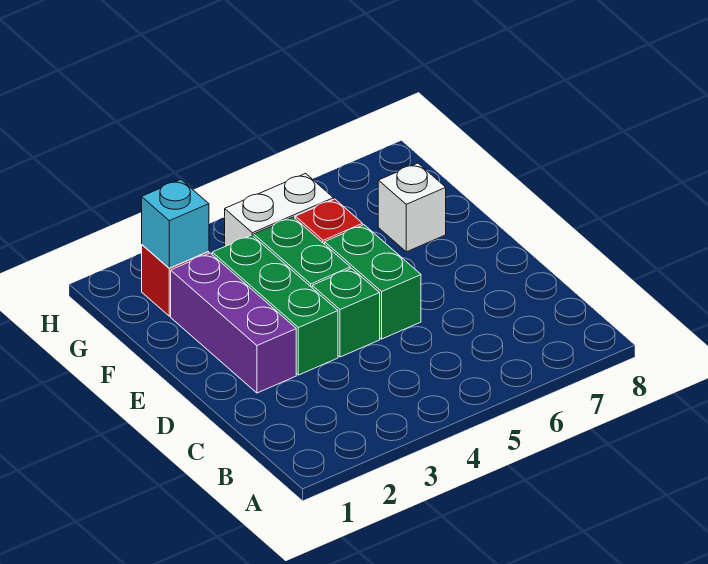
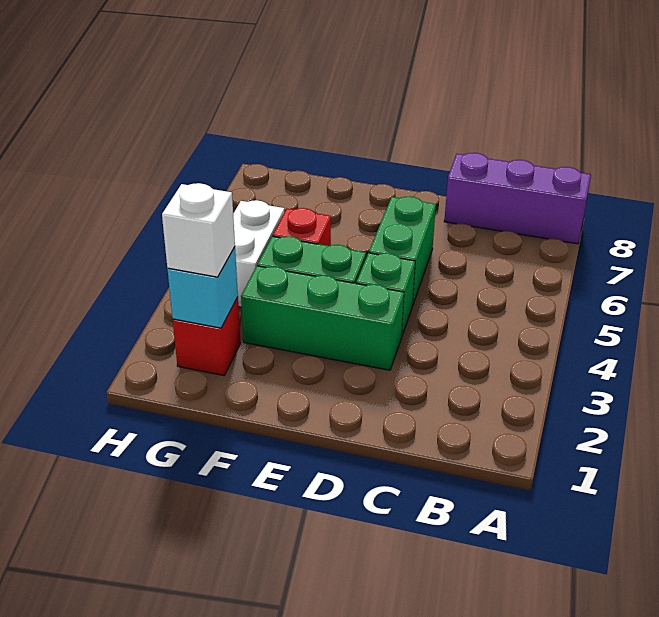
purple brick D2:F2 level 1 -> purple brick A8:C8 level 1
green brick D5:E5 level 1 -> green brick D5:D6 level 1
white brick F7 level 1 -> white brick G2 level 3

